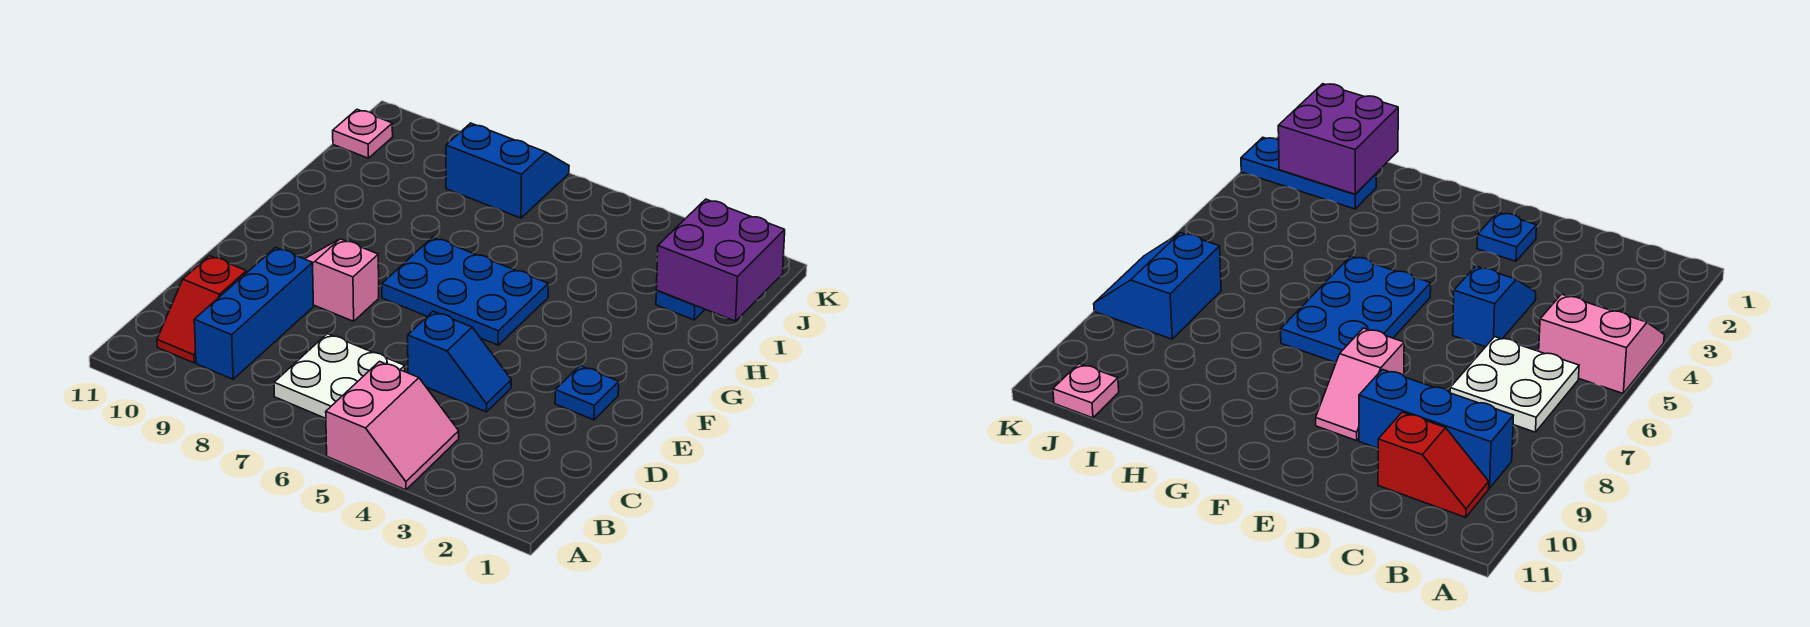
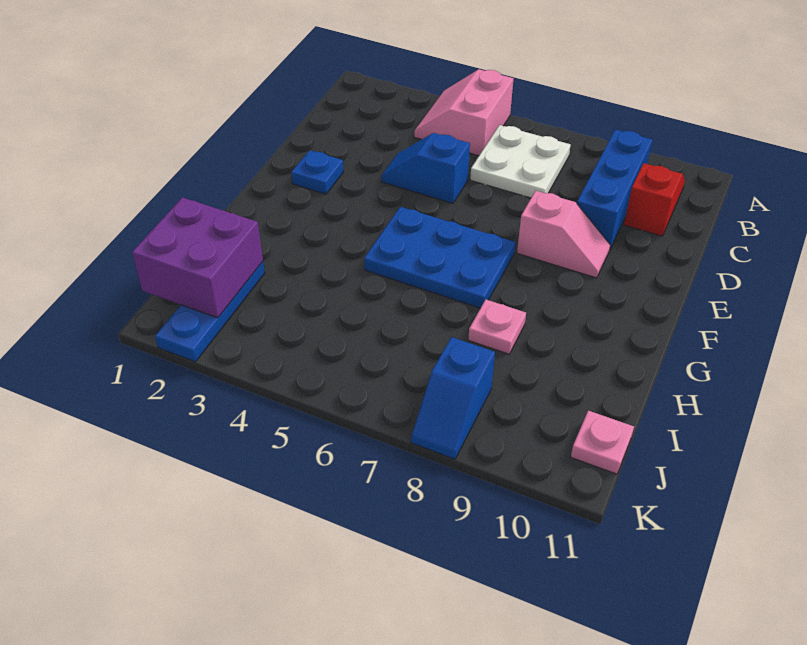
none -> pink plate H8 level 1
blue slope J7:K8 level 1 top J -> blue slope J8:K8 level 1 top J

